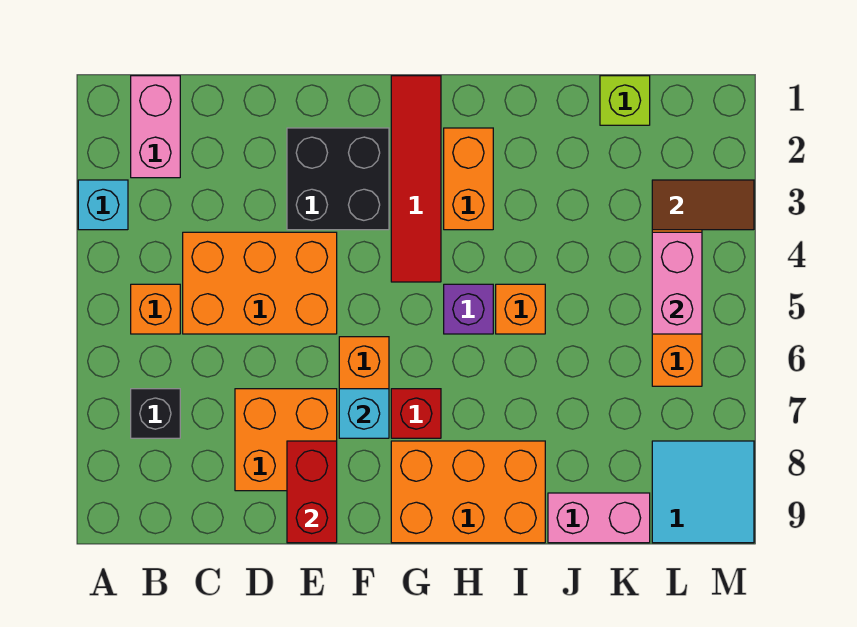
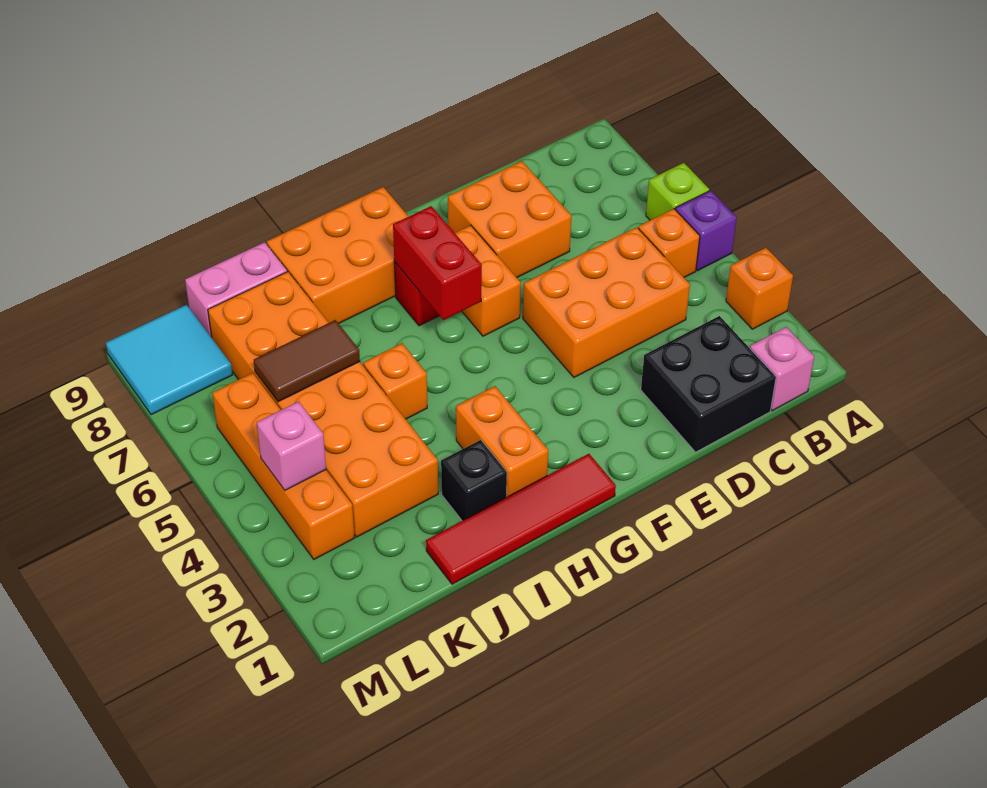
cyan brick A3 level 1 -> orange brick A3 level 1
pink brick B1:B2 level 1 -> pink brick B1 level 1
black brick B7 level 1 -> black brick I2 level 1
black brick E2:F3 level 1 -> black brick C1:D2 level 1
red brick E8:E9 level 2 -> red brick G6:G7 level 2
cyan brick F7 level 2 -> none
red tile G1:G4 level 1 -> red tile G1:J1 level 1
purple brick H5 level 1 -> purple brick A5 level 1
none -> orange brick J3:K8 level 1
lime brick K1 level 1 -> lime brick A6 level 1
brown tile L3:M3 level 2 -> brown tile J6:K6 level 2
pink brick L4:L5 level 2 -> pink brick L4 level 2

